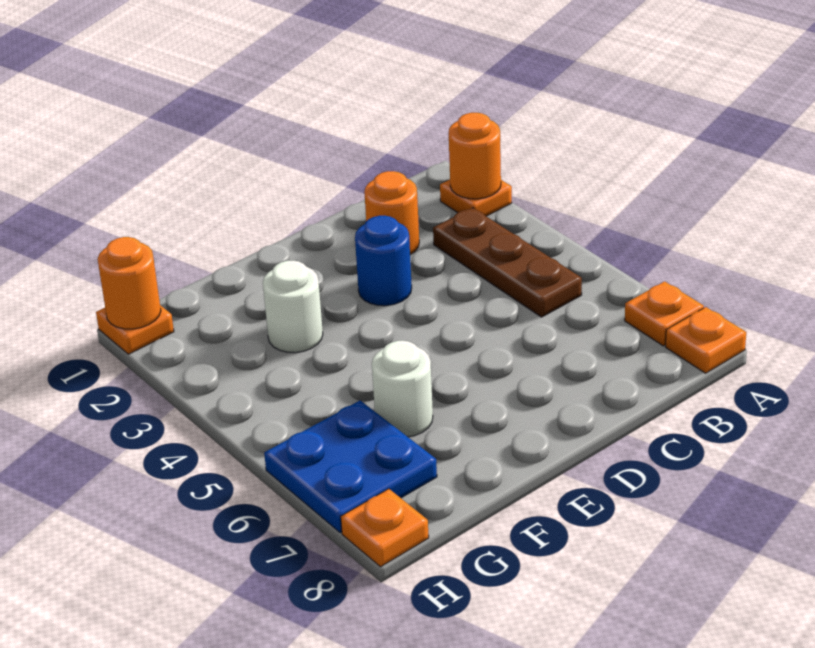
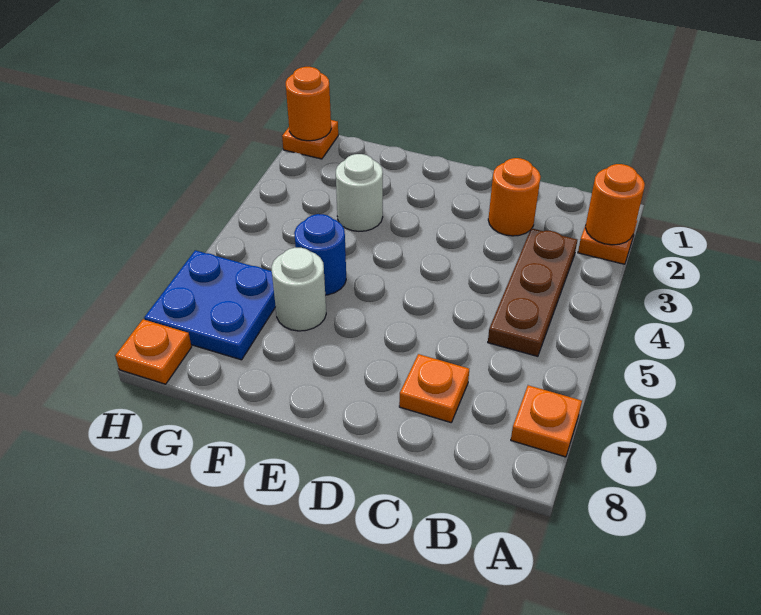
orange plate A8 level 1 -> orange plate C7 level 1
blue round brick D3 level 1 -> blue round brick F5 level 1

